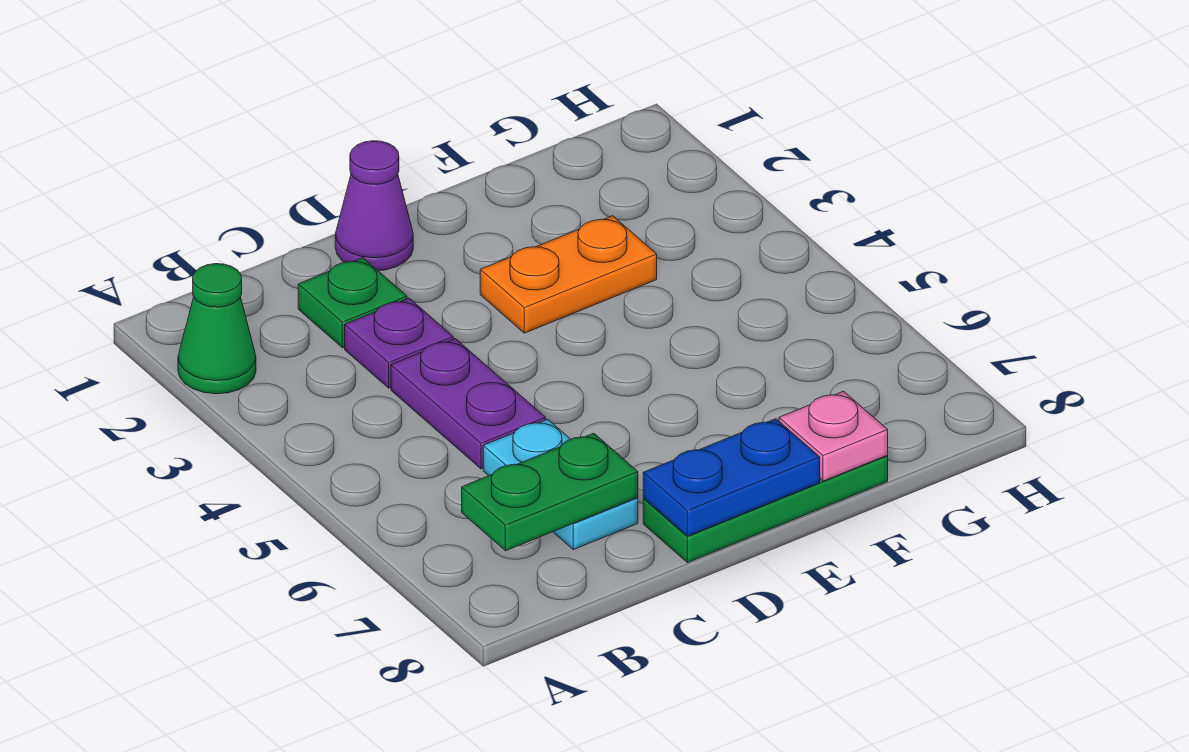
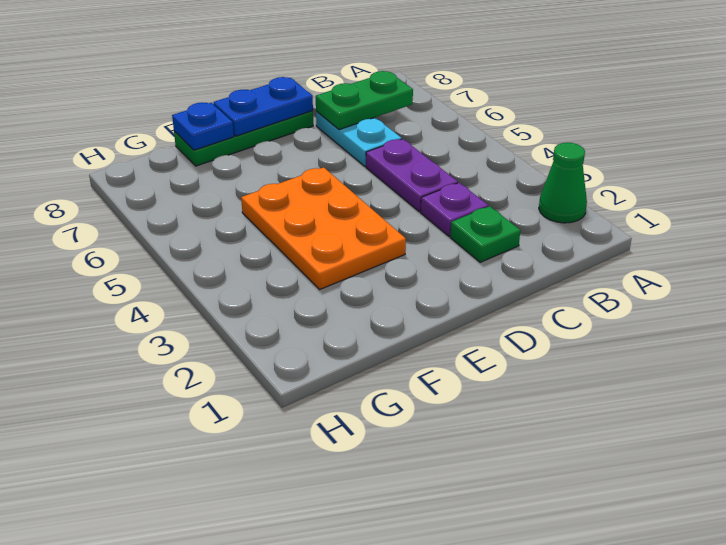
purple cone D1 level 1 -> none
orange plate E3:F3 level 1 -> orange plate E3:F5 level 1
pink plate F8 level 2 -> blue plate F8 level 2

